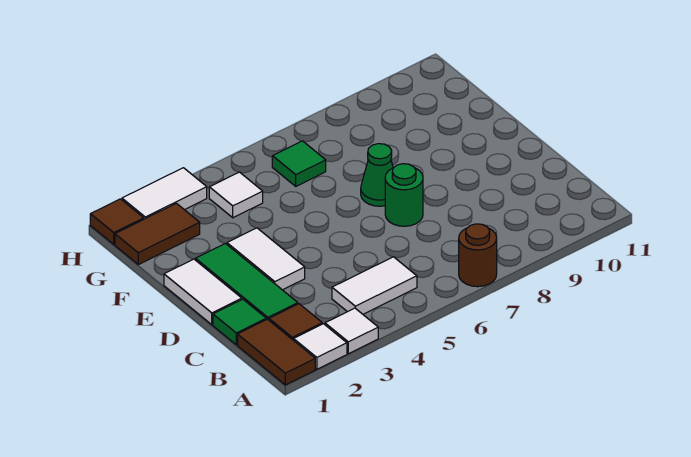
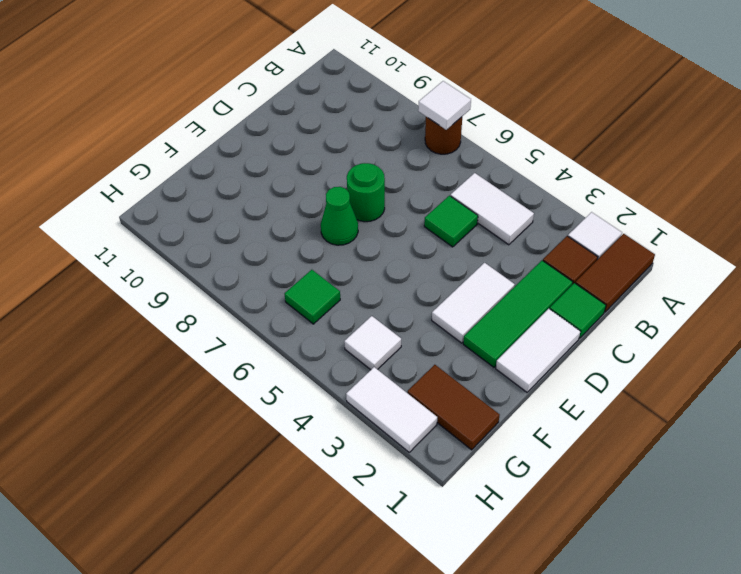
white tile A3 level 1 -> white tile A7 level 2
none -> green tile C5 level 1
brown tile H1 level 1 -> none

